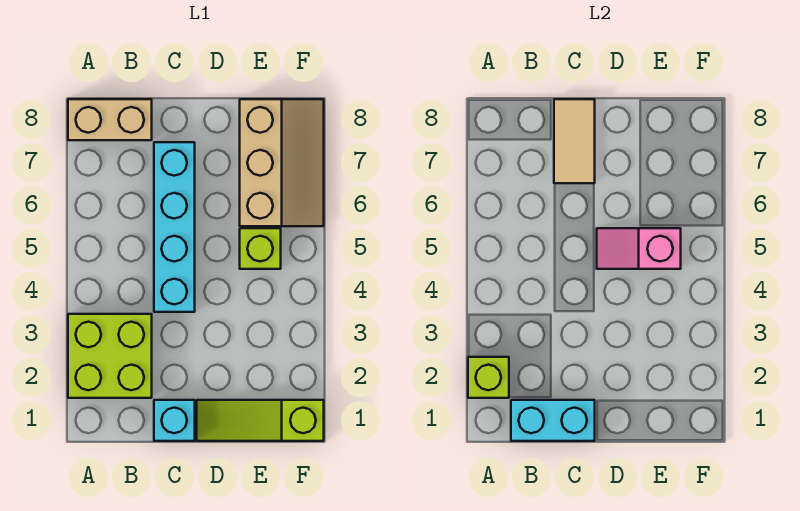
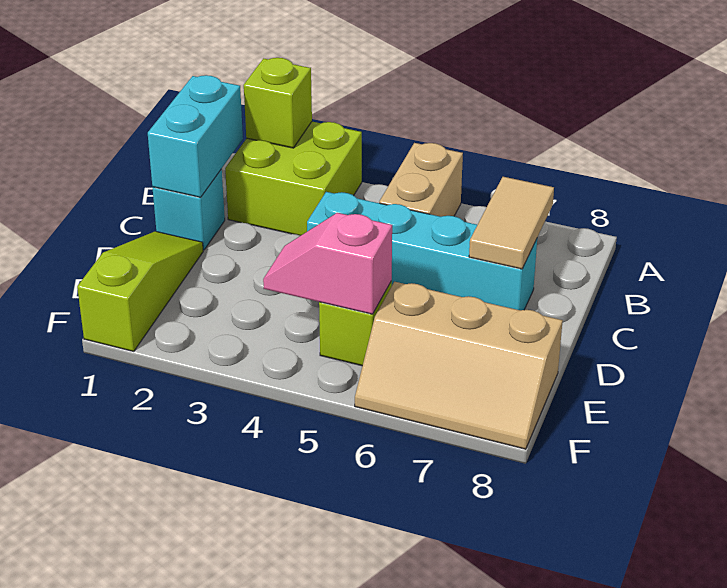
tan brick A8:B8 level 1 -> tan brick A5:B5 level 1
tan tile C7:C8 level 2 -> tan tile B7:C7 level 2
pink slope D5:E5 level 2 top E -> pink slope E4:E5 level 2 top 5

